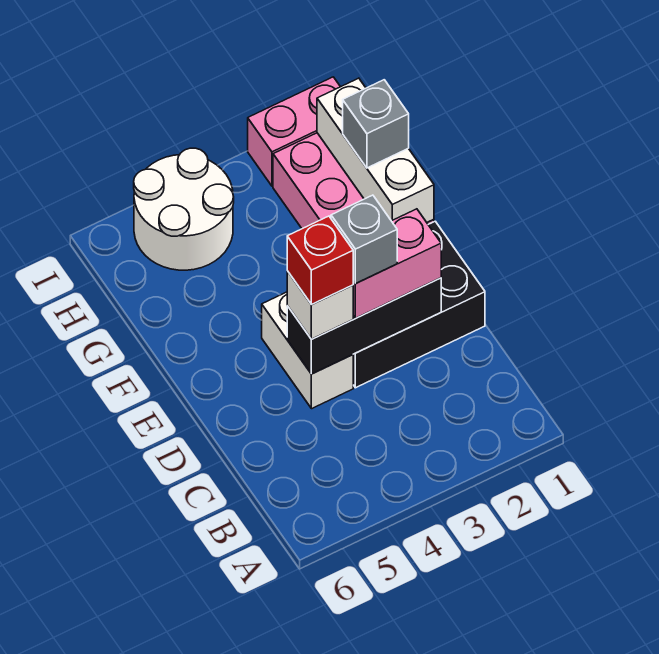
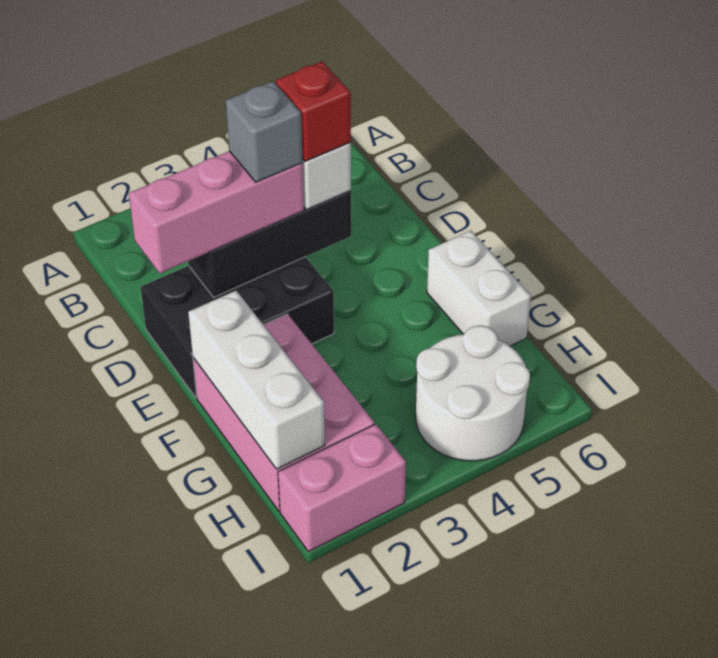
pink brick D2:D3 level 3 -> pink brick D1:D3 level 3
white brick D4:E4 level 1 -> white brick F6:G6 level 1
grey brick G1 level 3 -> none

